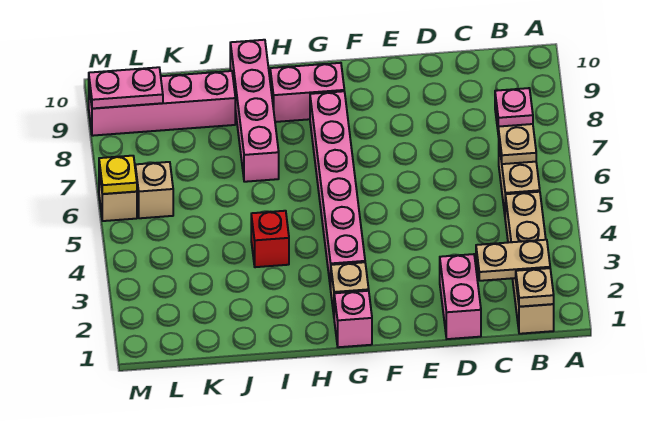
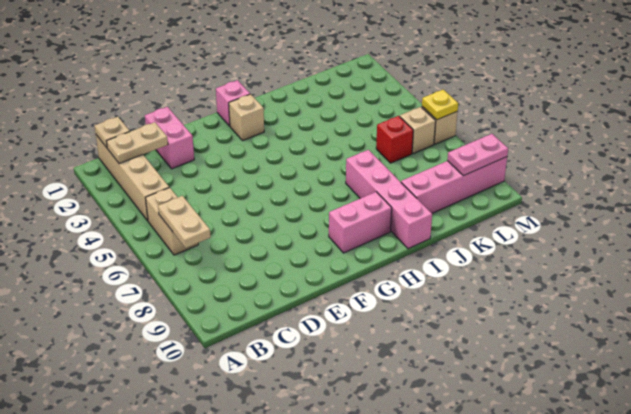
pink plate B7 level 3 -> none
pink brick G3:G8 level 1 -> none
red brick I4 level 1 -> red brick K6 level 1

